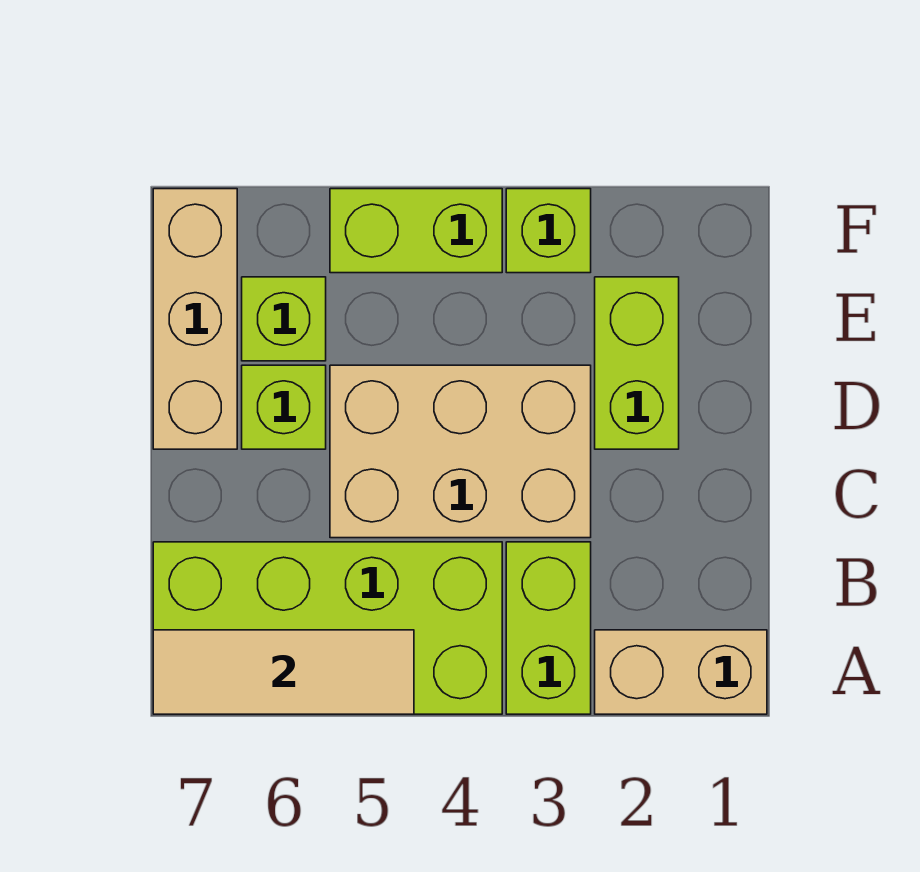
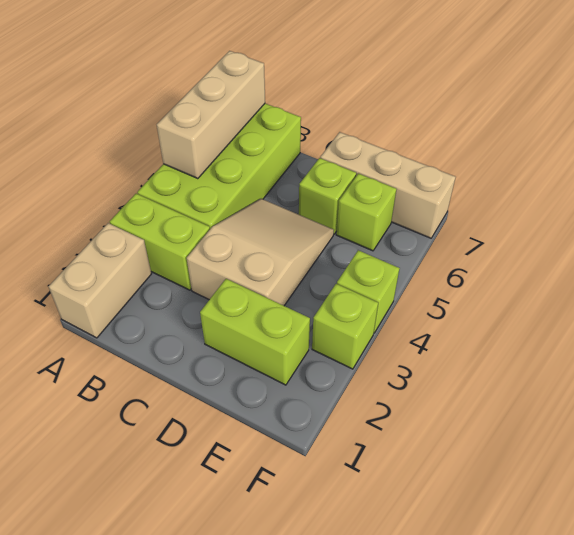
tan tile A5:A7 level 2 -> tan brick A5:A7 level 2
tan brick C3:D5 level 1 -> tan slope C3:D5 level 1 top 3
lime brick F4:F5 level 1 -> lime brick F4 level 1

